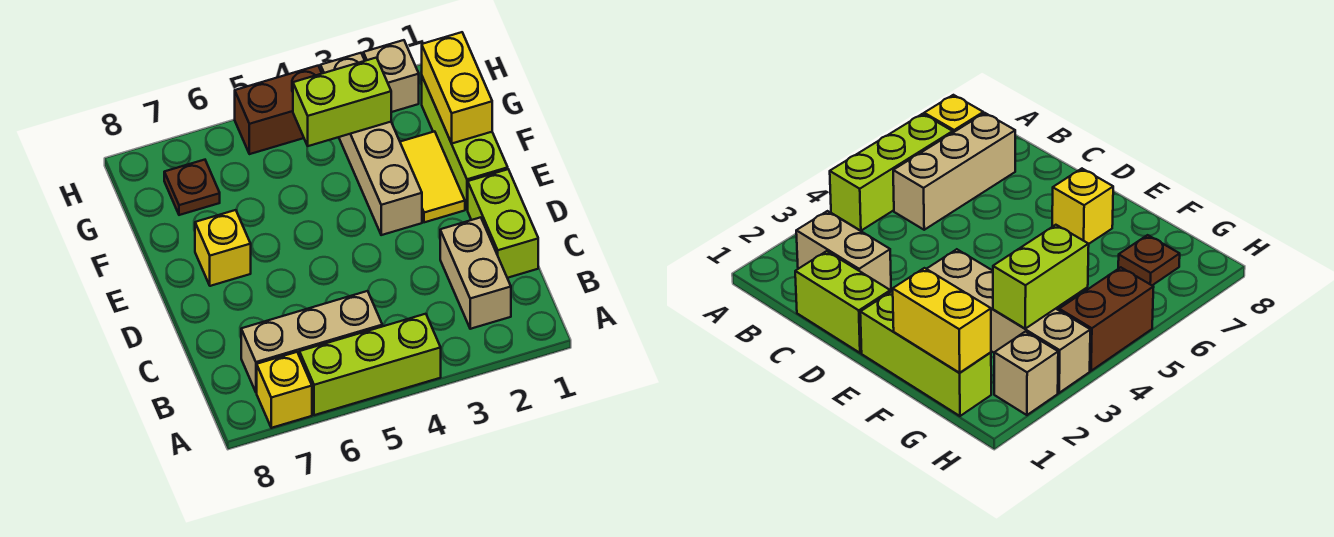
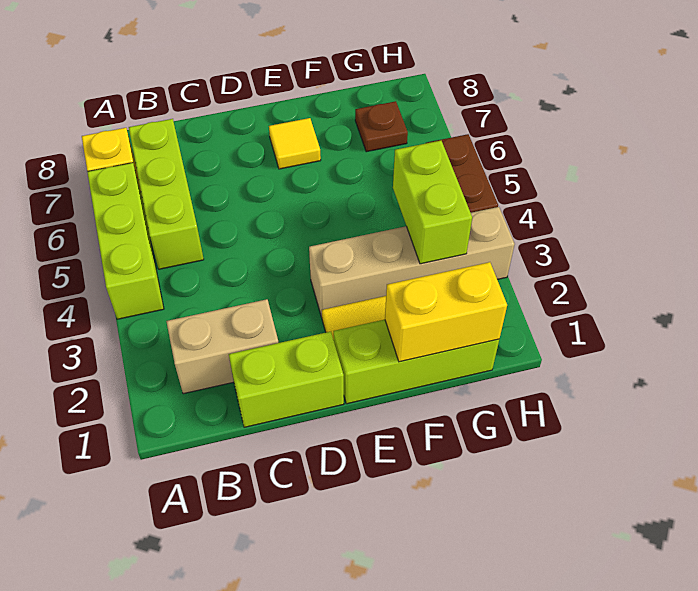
tan brick B5:B7 level 1 -> lime brick B5:B7 level 1
yellow brick E7 level 1 -> yellow tile E7 level 1
tan brick H2 level 1 -> none

